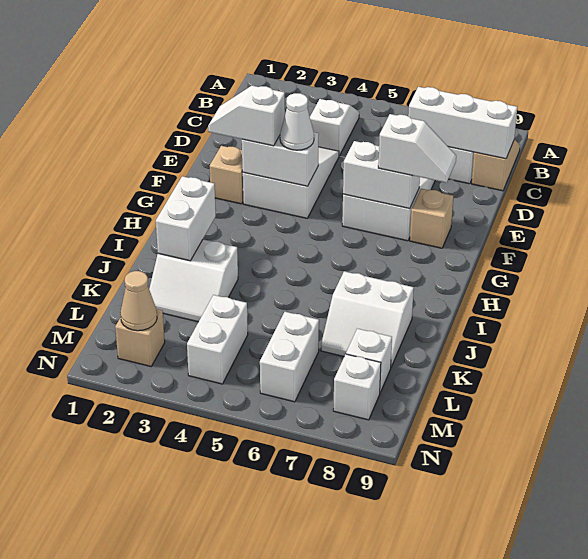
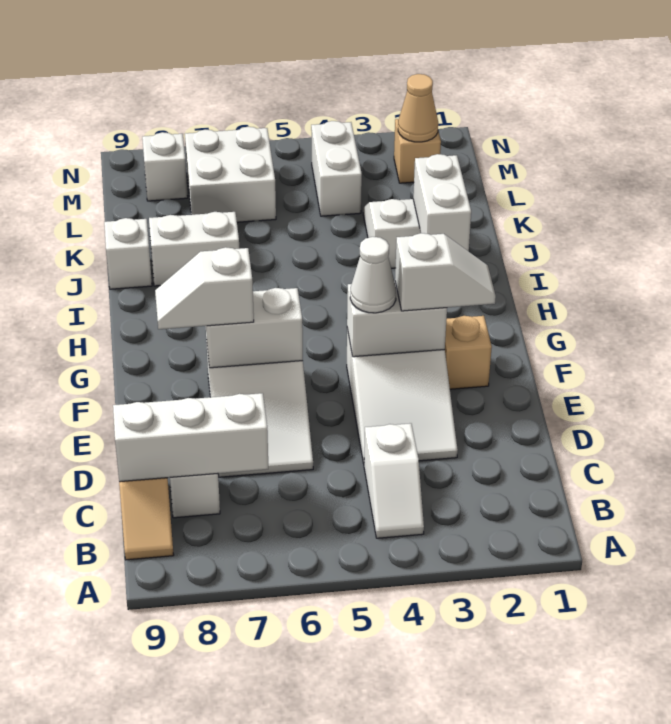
tan brick F8 level 1 -> none
white brick L6:M6 level 1 -> white brick L6:M7 level 1
white brick L8 level 1 -> white brick J9 level 1

